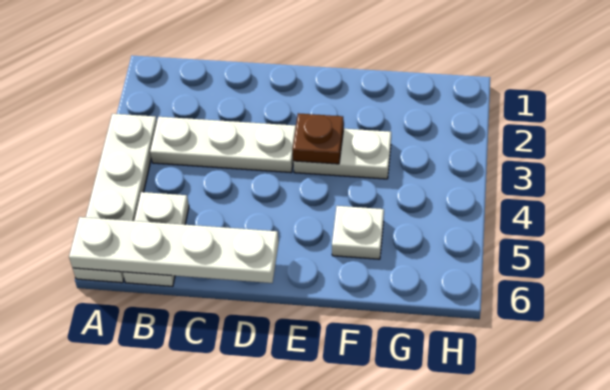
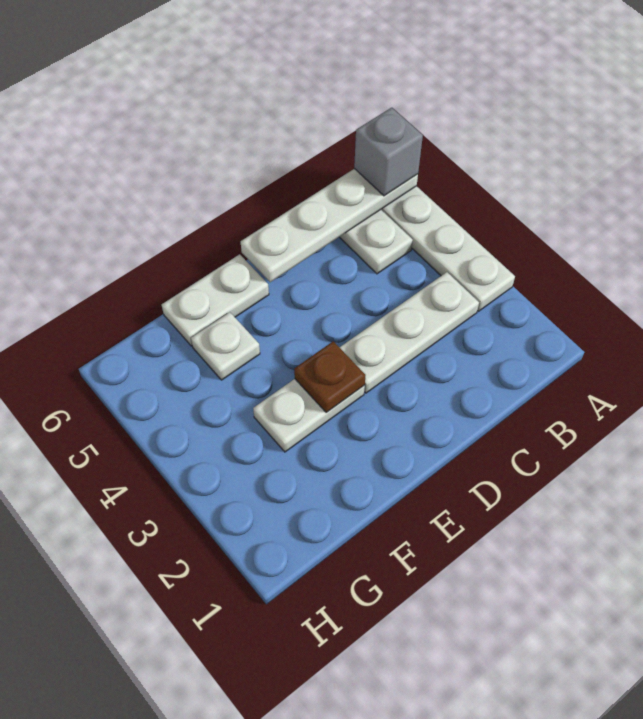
none -> grey brick A6 level 3
none -> white plate E6:F6 level 1

